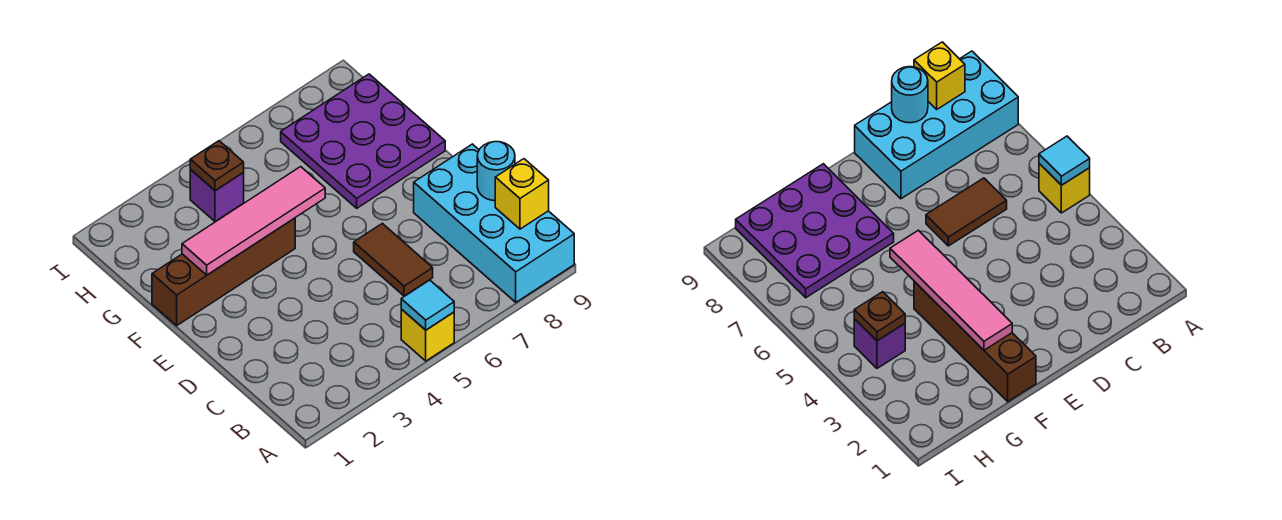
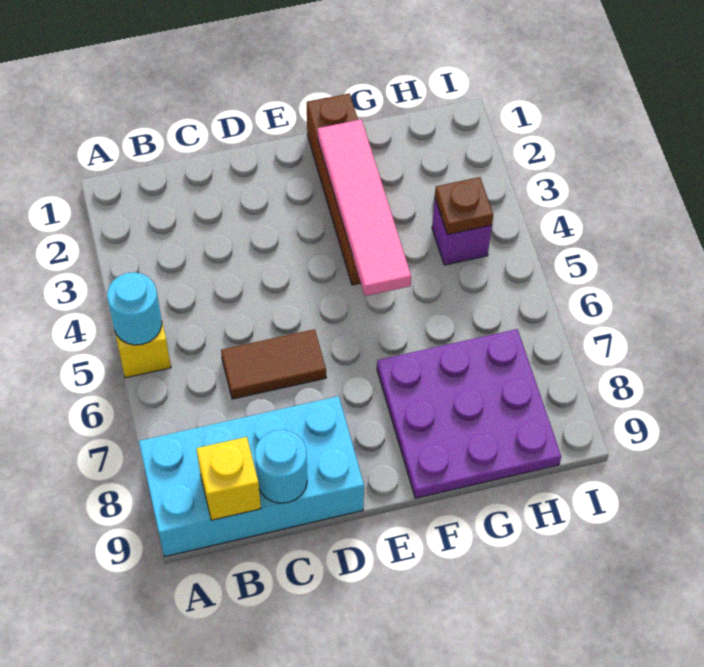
cyan tile A5 level 2 -> cyan round brick A5 level 2

